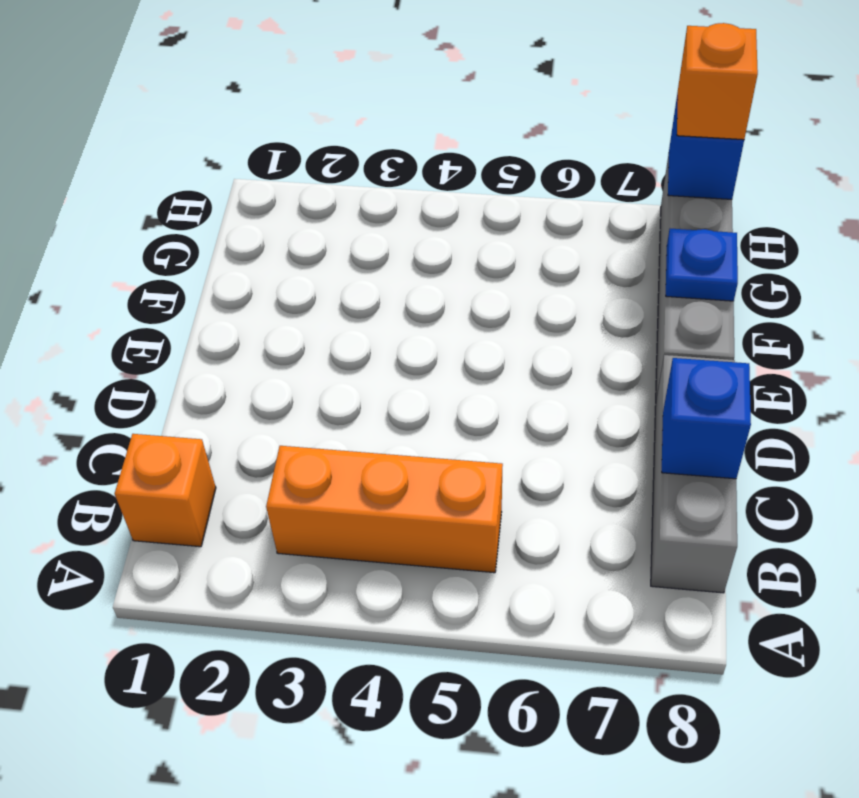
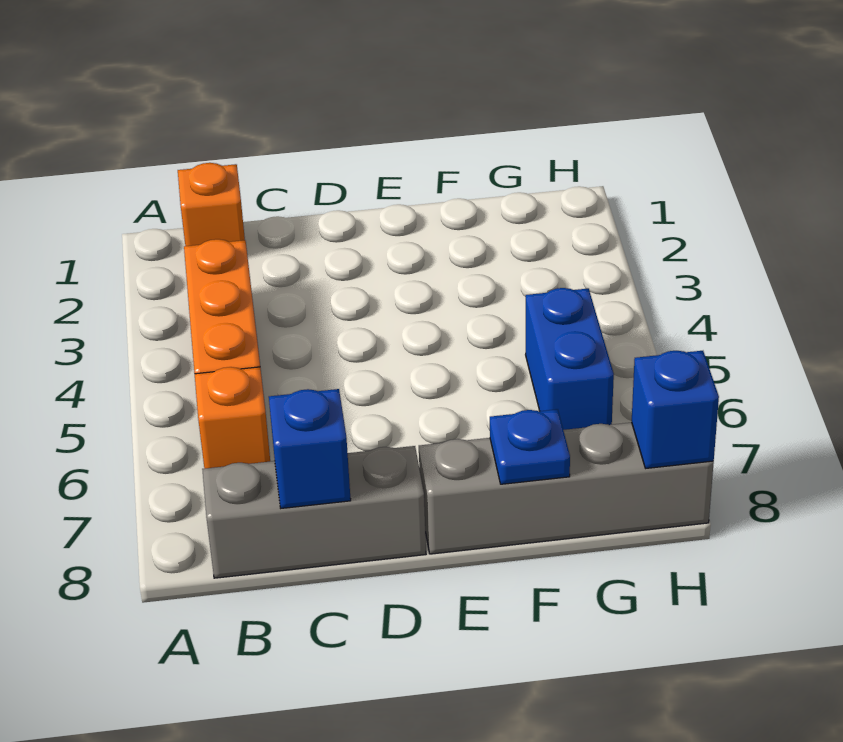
none -> blue brick G5:G6 level 1
orange brick H8 level 3 -> orange brick B6 level 1

